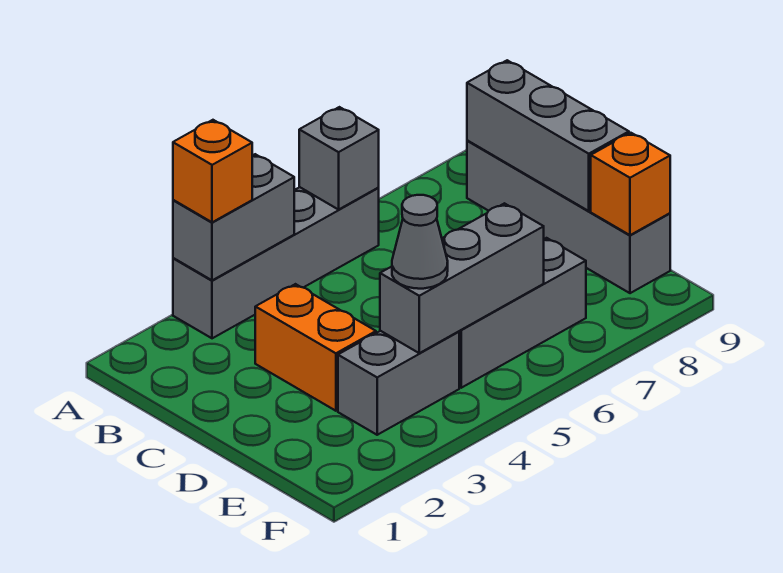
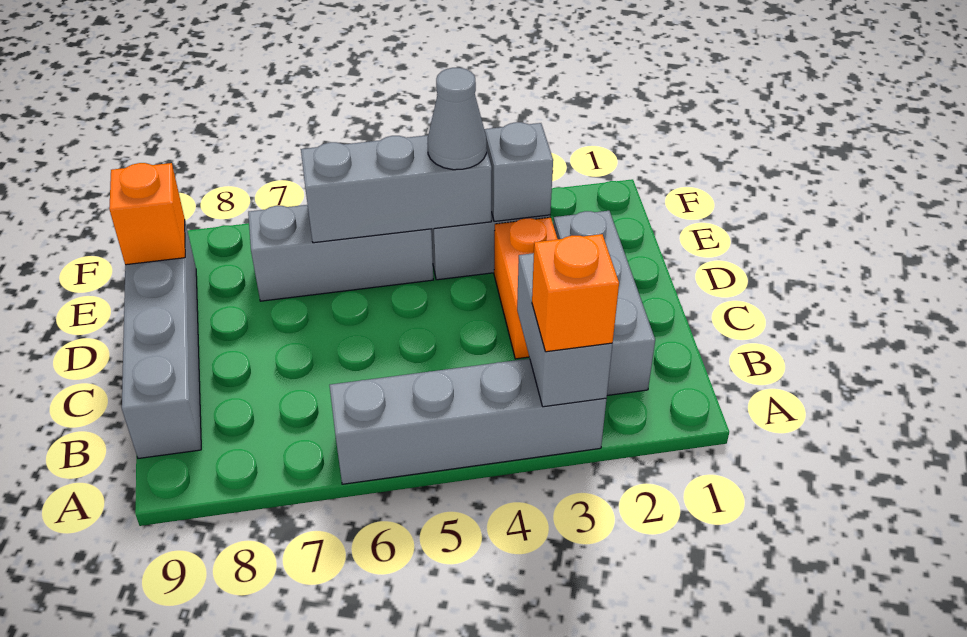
grey brick A3:A4 level 2 -> grey brick A3:B3 level 2
grey brick A6 level 2 -> grey brick E3 level 2
grey brick B9:D9 level 2 -> grey brick B2:D2 level 1

